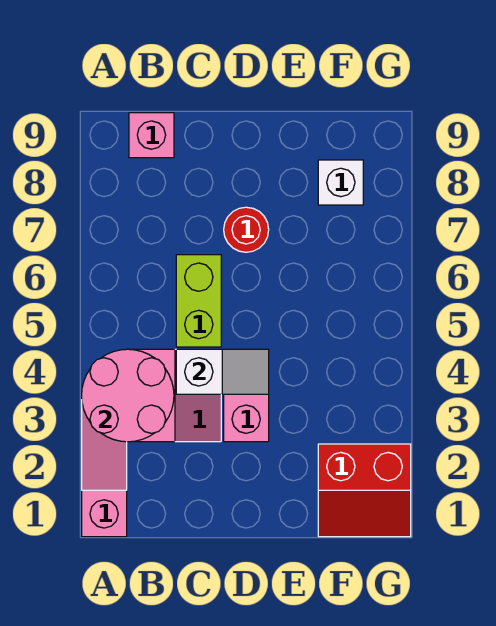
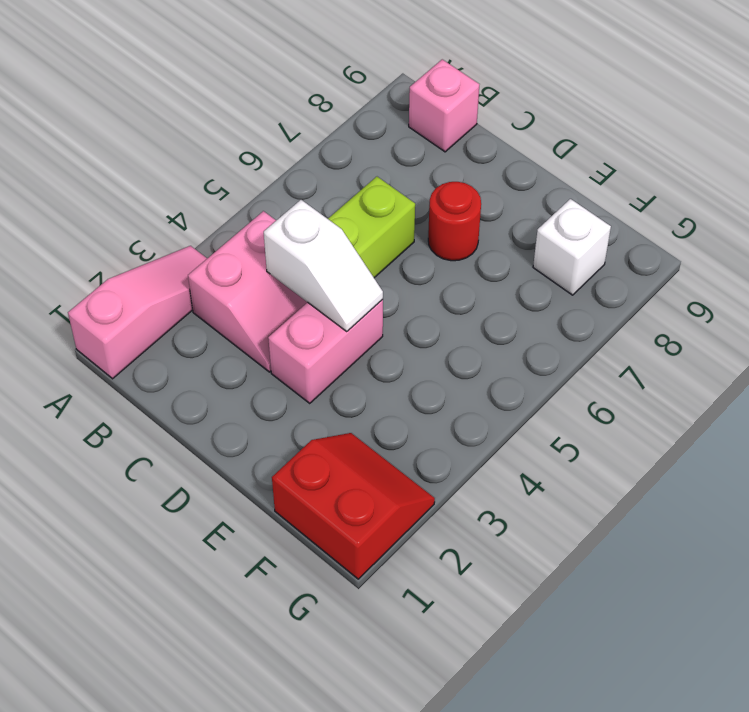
pink round brick A3:B4 level 2 -> none
red slope F1:G2 level 1 top 2 -> red slope F1:G2 level 1 top 1

